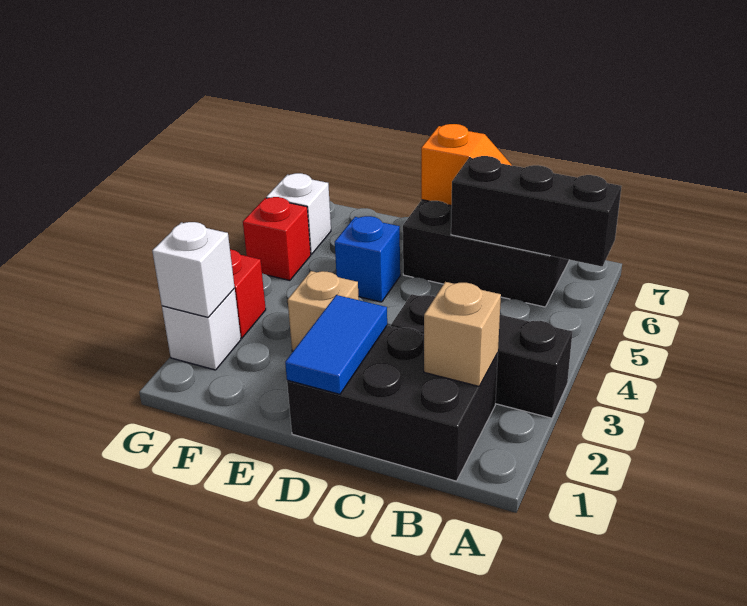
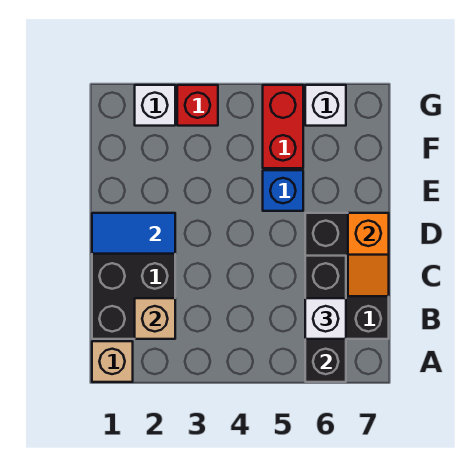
black brick A3:C3 level 1 -> none
tan brick E3 level 1 -> tan brick A1 level 1
white brick G2 level 2 -> white brick B6 level 3
red brick G5 level 1 -> red brick F5:G5 level 1

